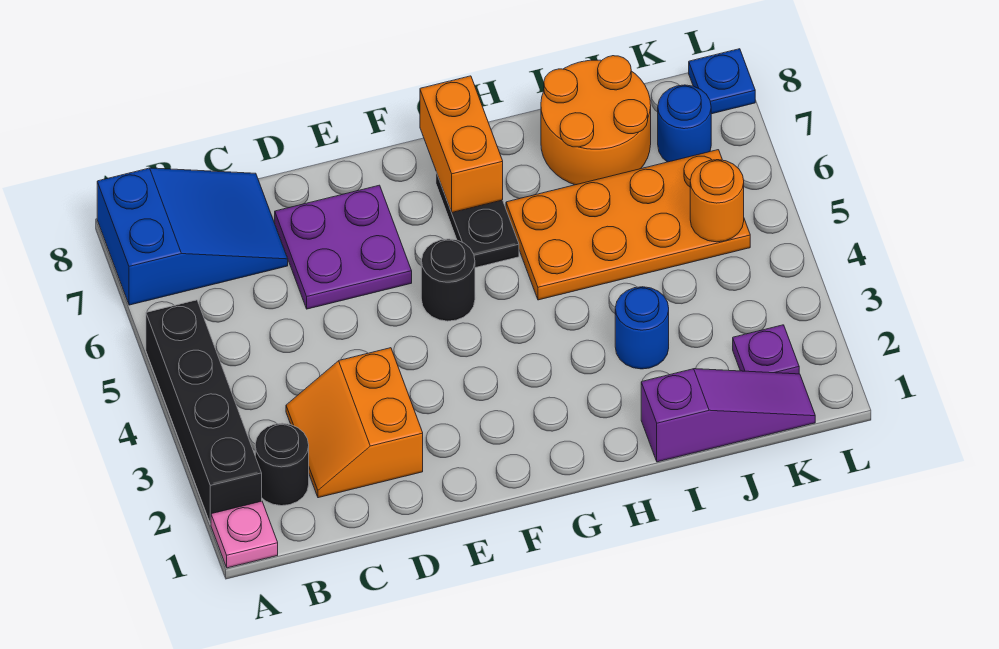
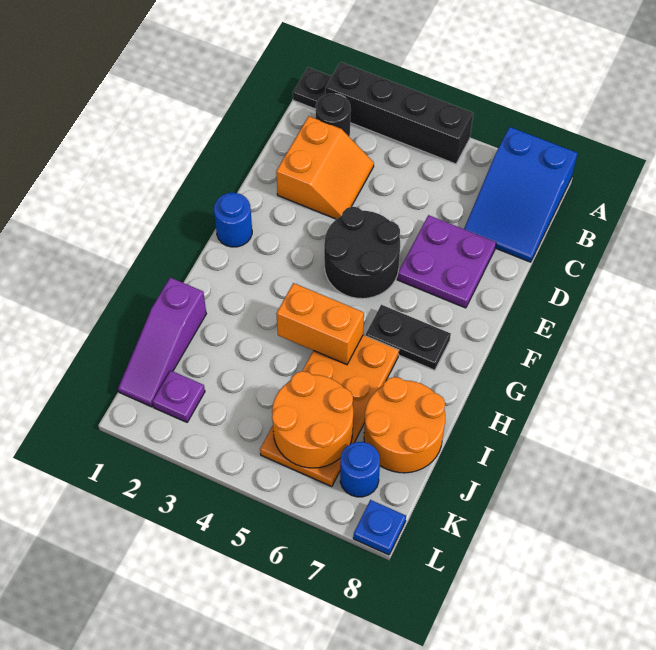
pink plate A1 level 1 -> black plate A1 level 1
orange slope C2:D3 level 1 top D -> orange slope C2:D3 level 1 top 2
black round brick F5 level 1 -> black round brick E4:F5 level 1
orange brick G7:G8 level 2 -> orange brick H4:H5 level 2
blue round brick I3 level 1 -> blue round brick F1 level 1
orange round brick K5 level 2 -> orange round brick J5:K6 level 2

